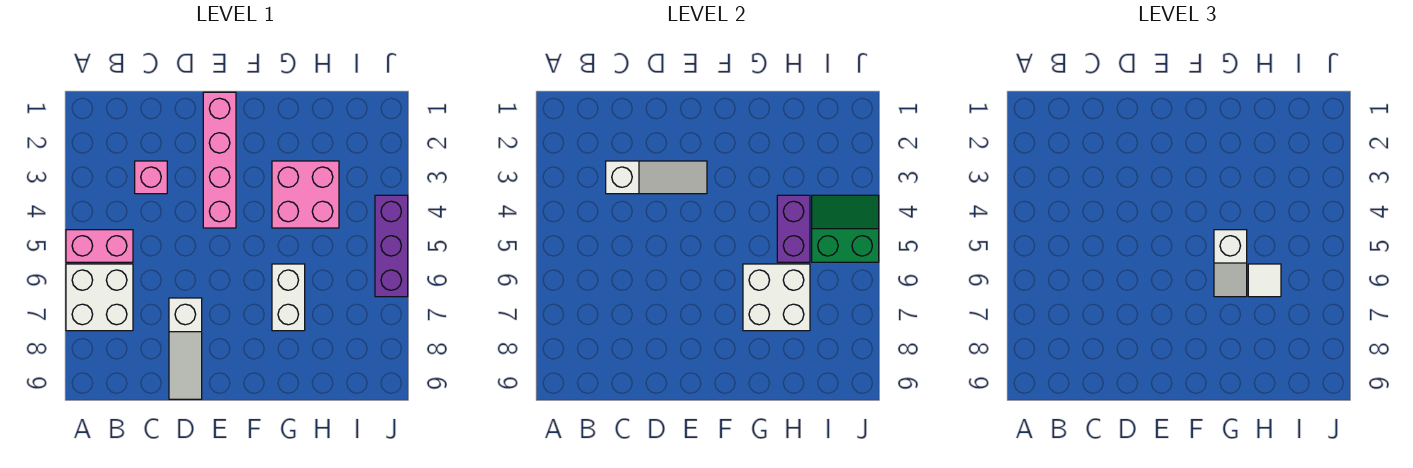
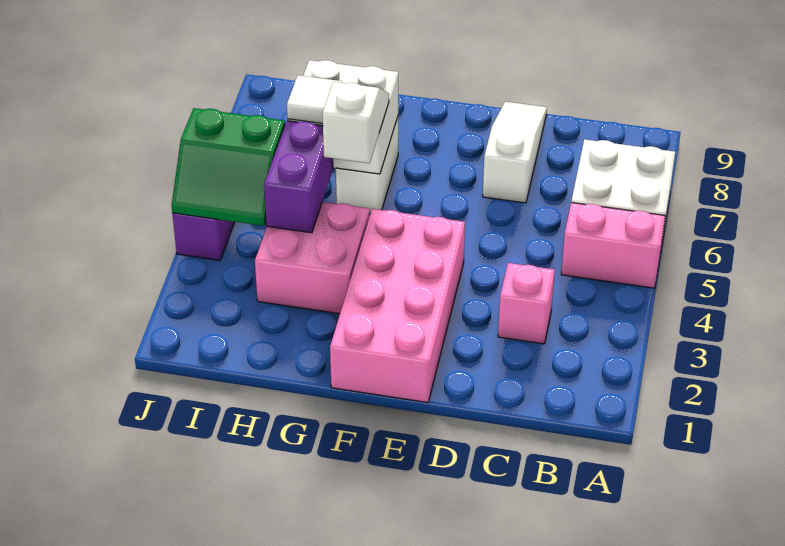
white slope C3:E3 level 2 top C -> none
pink brick E1:E4 level 1 -> pink brick E1:F4 level 1

